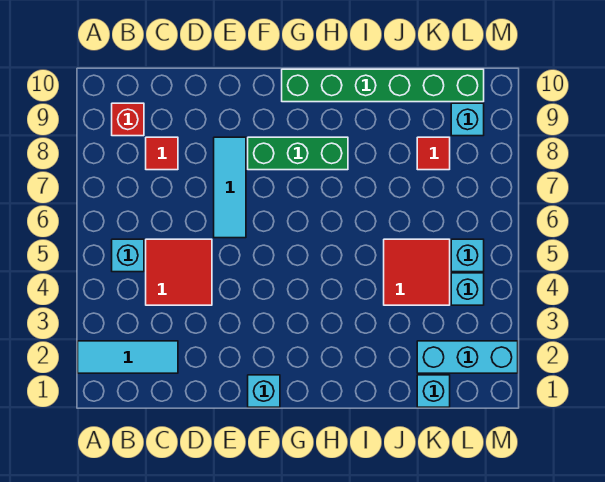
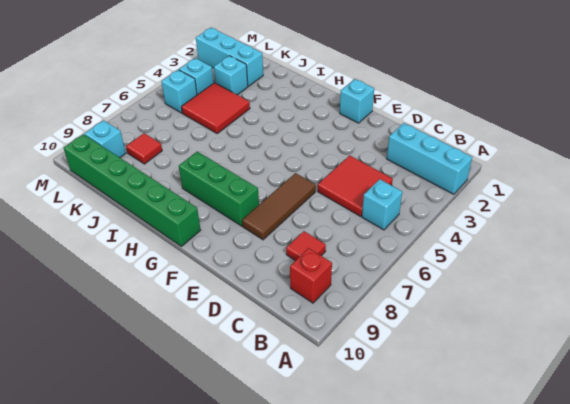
cyan tile A2:C2 level 1 -> cyan brick A2:C2 level 1
cyan tile E6:E8 level 1 -> brown tile E6:E8 level 1
cyan brick K1 level 1 -> cyan brick K3 level 1

